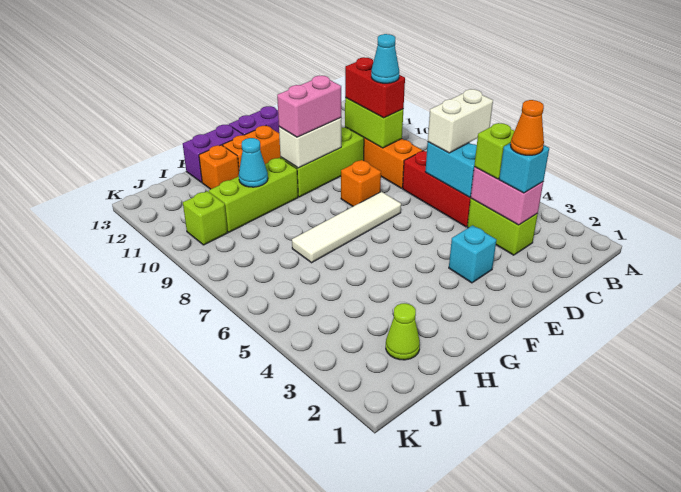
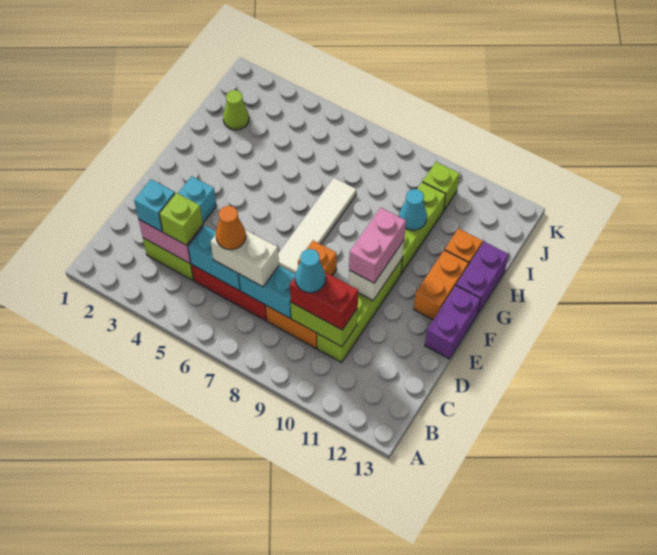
white brick B6:C6 level 3 -> white brick C6:C7 level 3
orange cone C3 level 4 -> orange cone C6 level 4
none -> cyan brick C7:C8 level 2

